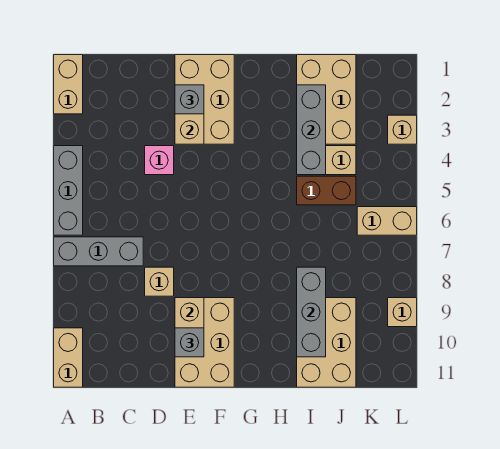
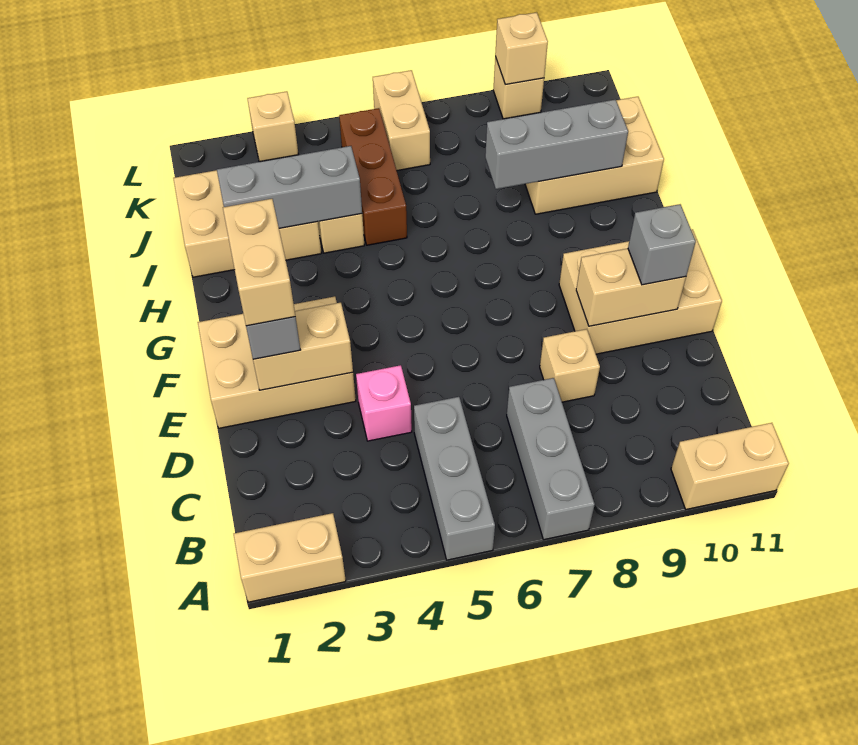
grey brick A4:A6 level 1 -> grey brick A5:C5 level 1
none -> tan brick E2:F2 level 4
brown brick I5:J5 level 1 -> brown brick I5:K5 level 1
none -> tan brick L9 level 2

